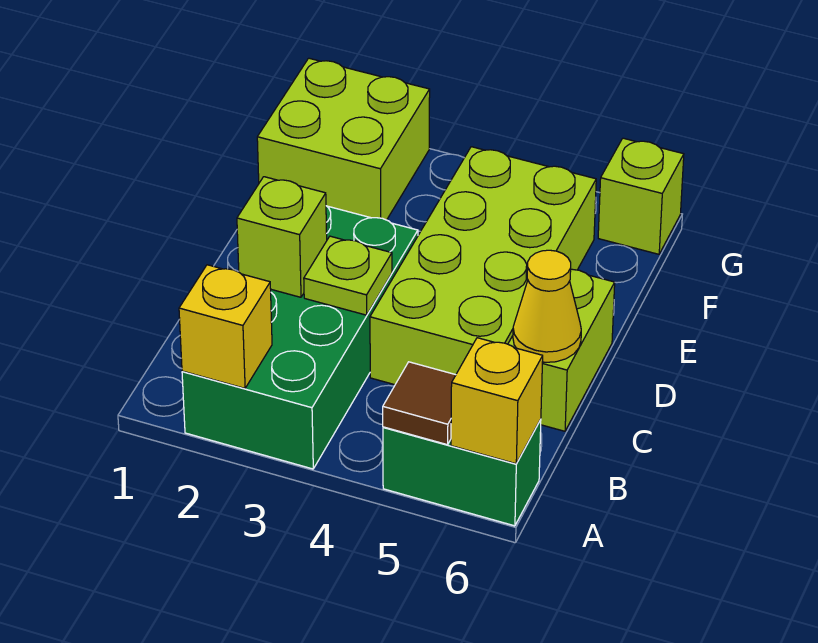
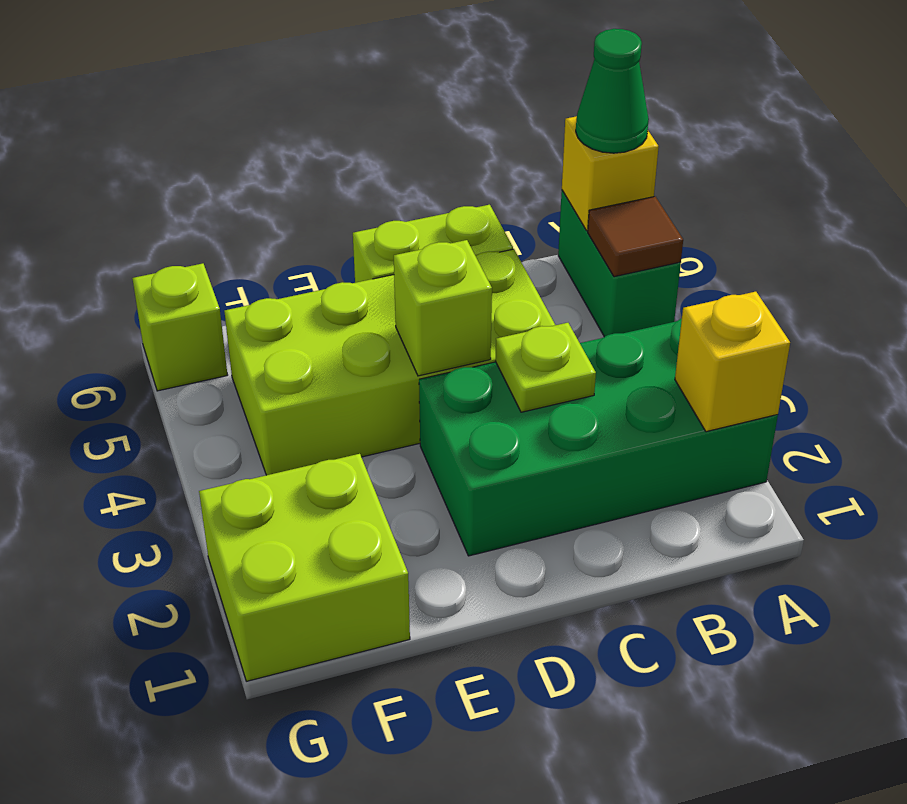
none -> green cone A6 level 3
lime brick C2 level 2 -> lime brick D4 level 2
yellow cone C6 level 2 -> none

